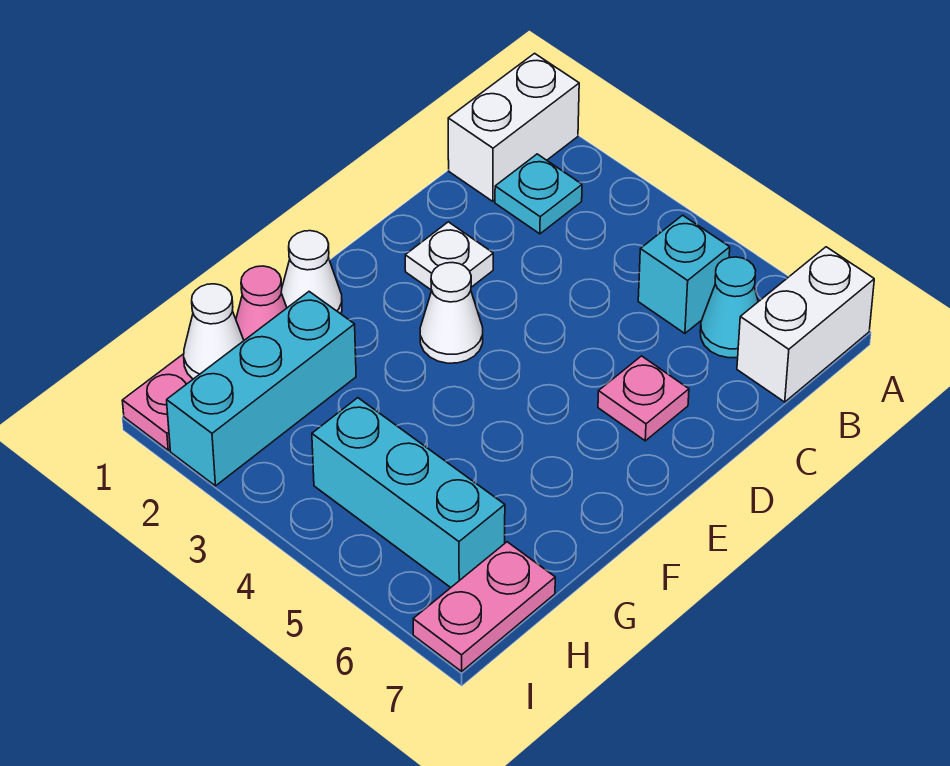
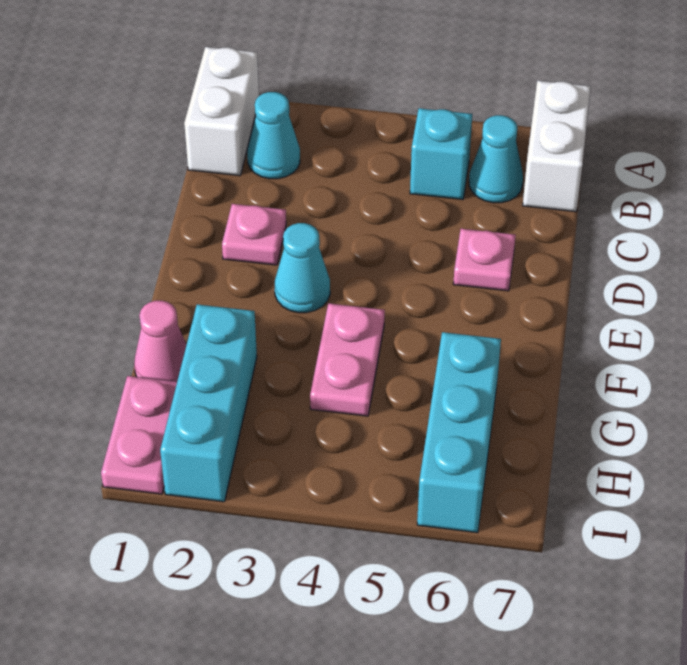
cyan plate B2 level 1 -> cyan cone B2 level 1
white plate D2 level 1 -> pink plate D2 level 1
white cone E3 level 1 -> cyan cone E3 level 1
white cone F1 level 1 -> none
white cone H1 level 2 -> none
cyan brick H4:H6 level 1 -> cyan brick G6:I6 level 1
pink plate H7:I7 level 1 -> pink plate F4:G4 level 1

